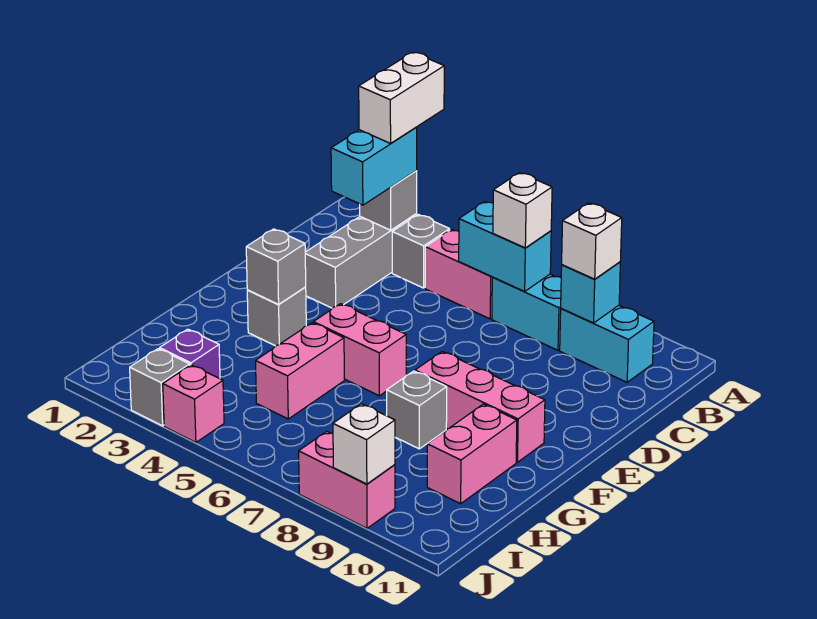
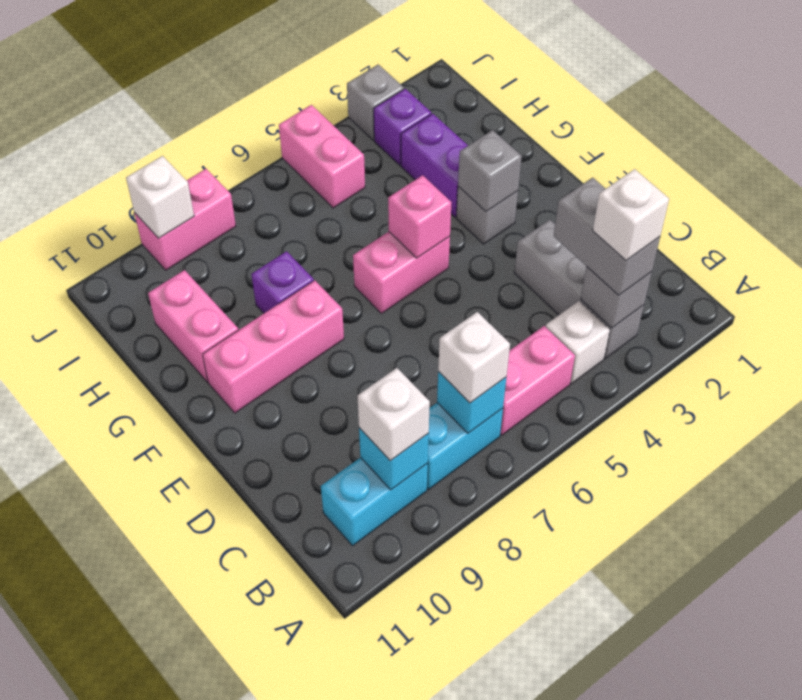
white brick A3:B3 level 4 -> white brick B3 level 4
cyan brick B3:C3 level 3 -> grey brick B3:C3 level 3
grey brick B4 level 1 -> white brick B4 level 1
cyan brick B6:B7 level 2 -> cyan brick B7 level 2
none -> purple brick G3:H3 level 1
pink brick G5:H5 level 1 -> pink brick I5:J5 level 1
grey brick G8 level 1 -> purple brick G8 level 1
pink brick J4 level 1 -> pink brick F5 level 2

